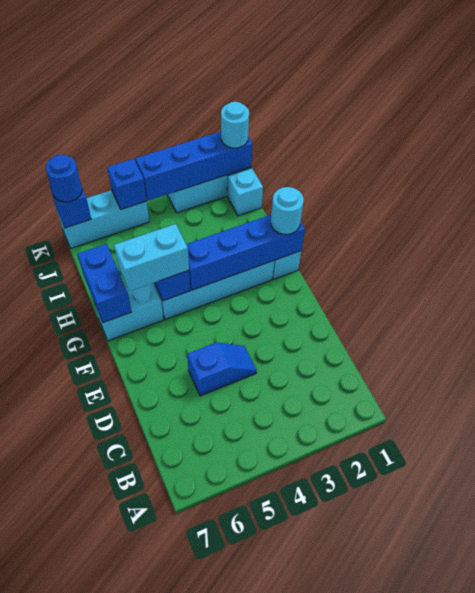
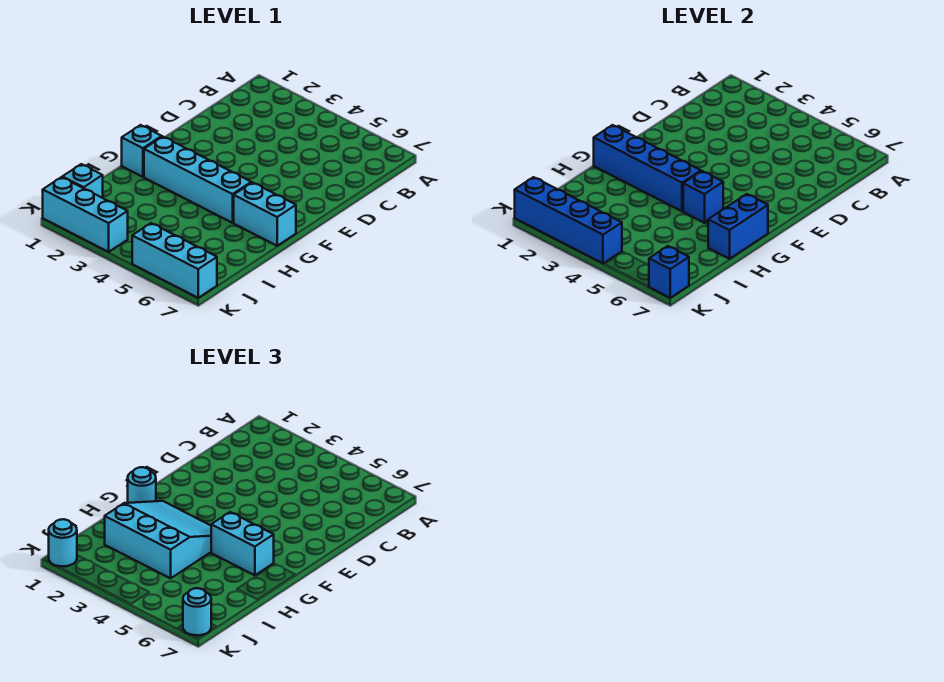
blue slope D4:D5 level 1 top 5 -> none
none -> cyan slope G2:I4 level 3 top I
blue brick K5 level 2 -> none
blue round brick K7 level 3 -> cyan round brick K7 level 3

